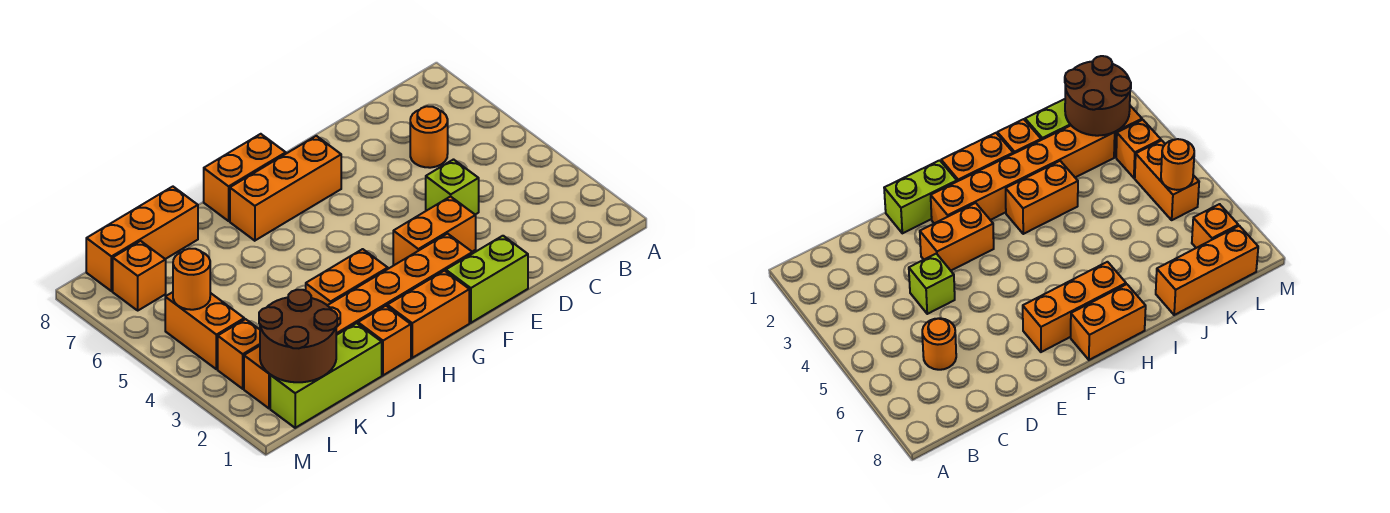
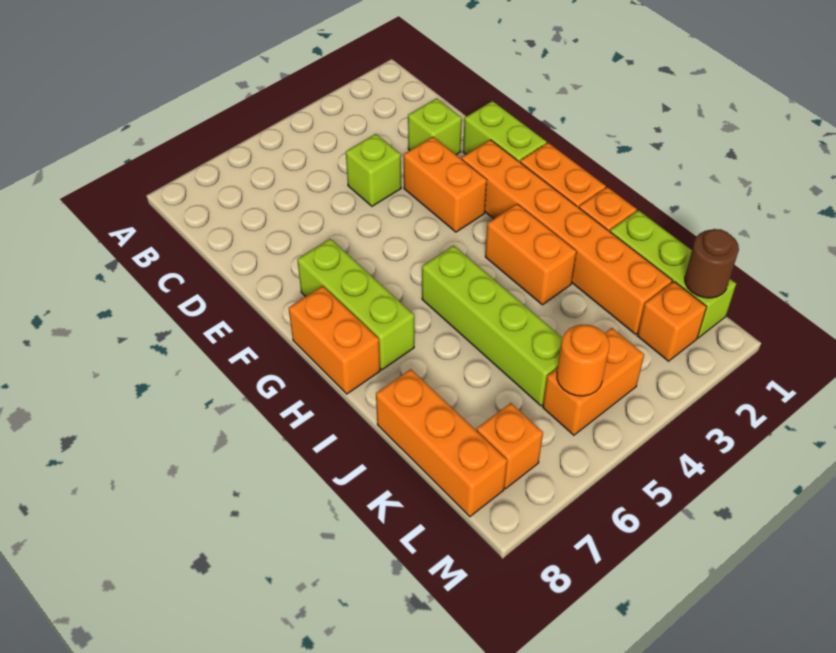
orange round brick C6 level 1 -> none
none -> lime brick D2 level 1
orange brick F7:H7 level 1 -> lime brick F7:H7 level 1
none -> lime brick H5:K5 level 1
brown round brick K1:L2 level 2 -> brown round brick L1 level 2
orange brick L3 level 1 -> none

